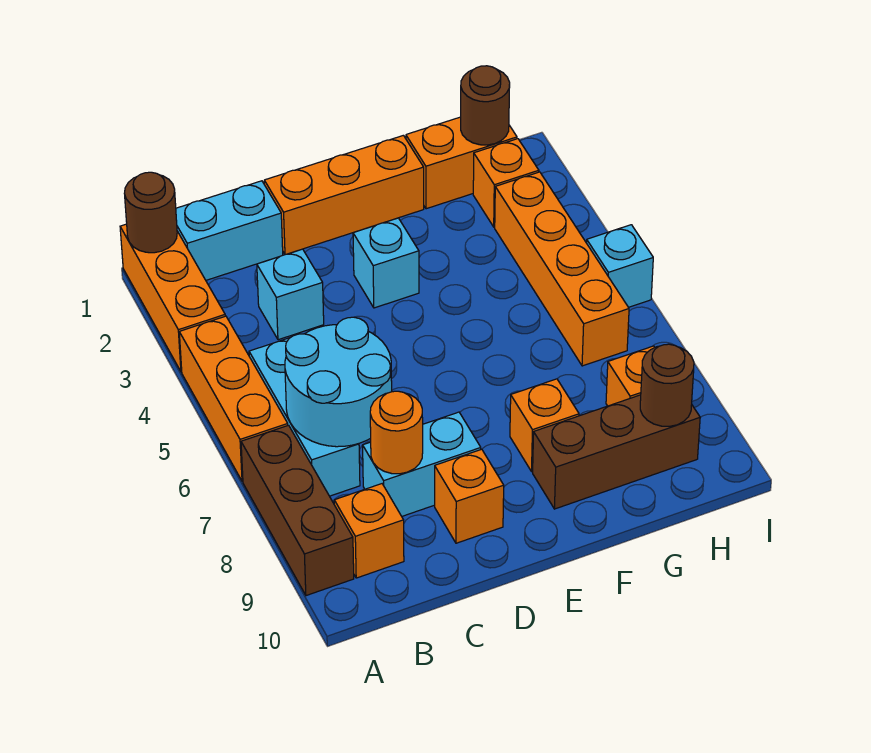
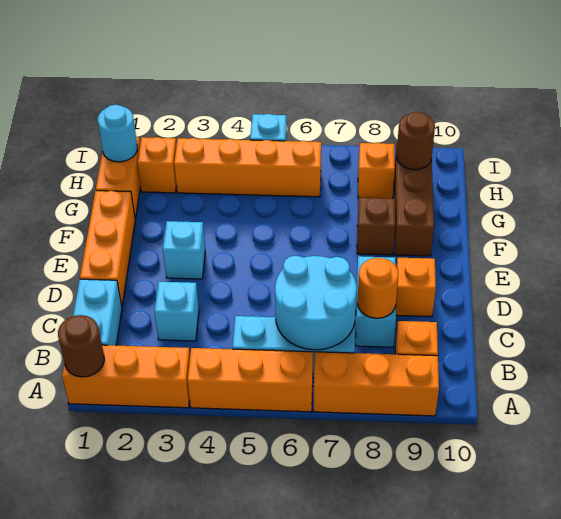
brown brick A7:A9 level 1 -> orange brick A7:A9 level 1
orange brick F8 level 1 -> brown brick F8 level 1
brown round brick H1 level 2 -> cyan round brick H1 level 2

